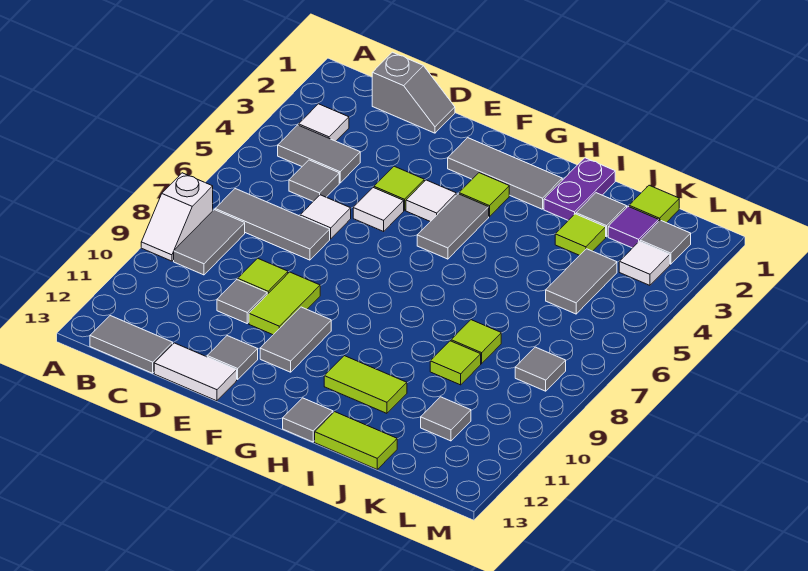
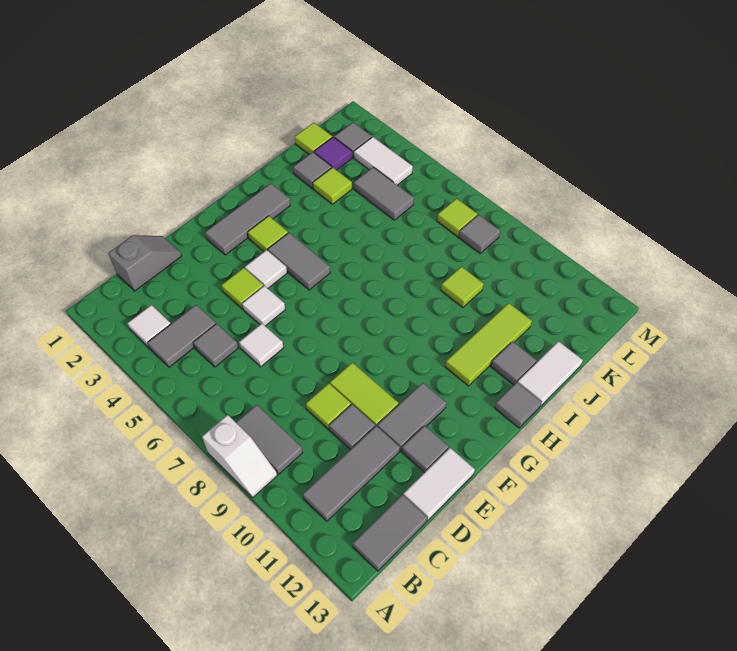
grey tile B7:D7 level 1 -> grey tile B11:D11 level 1
grey tile F10:F11 level 1 -> grey tile E11:F11 level 1
lime tile H11:I11 level 1 -> lime tile H11:J11 level 1
purple plate I1:I2 level 1 -> none
lime tile I13:J13 level 1 -> white tile I13:J13 level 1
lime tile J8 level 1 -> lime tile L7 level 1
grey tile K11 level 1 -> grey tile I12 level 1
white tile L3 level 1 -> white tile L3:L4 level 1

